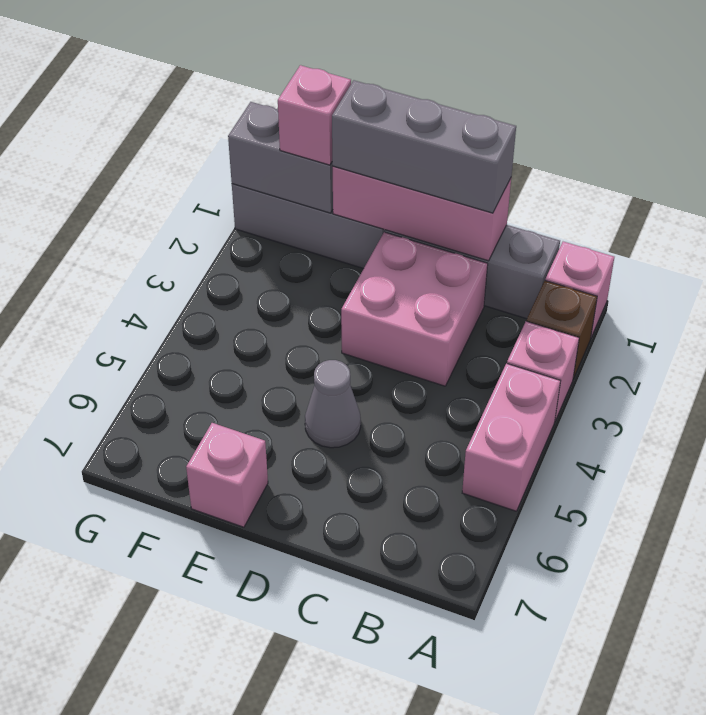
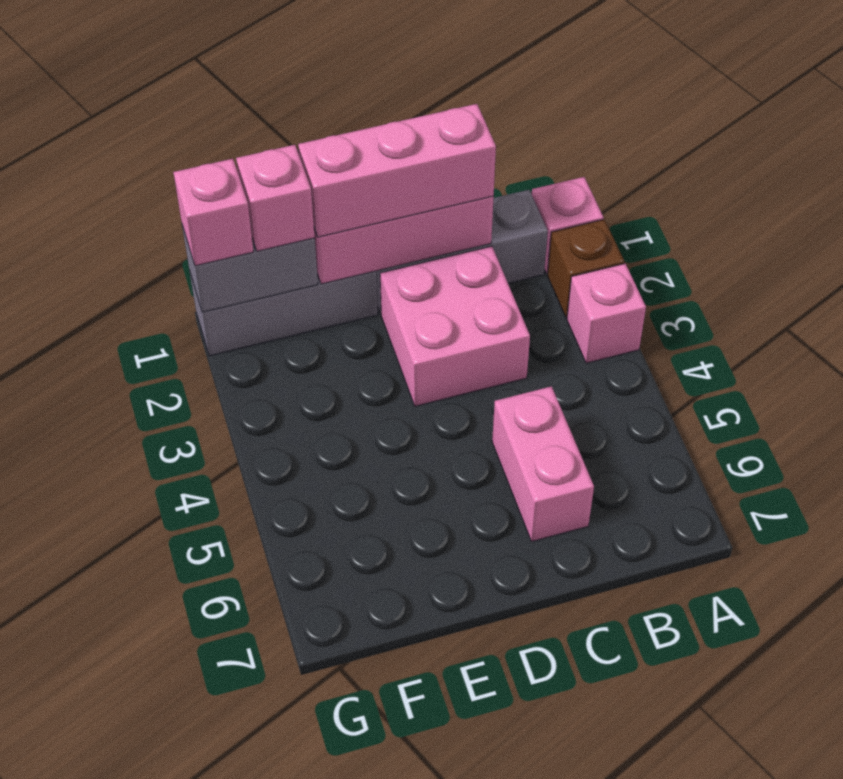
pink brick A4:A5 level 1 -> pink brick C5:C6 level 1
grey brick C1:E1 level 3 -> pink brick C1:E1 level 3
grey cone D5 level 1 -> none
pink brick E7 level 1 -> pink brick G1 level 3

